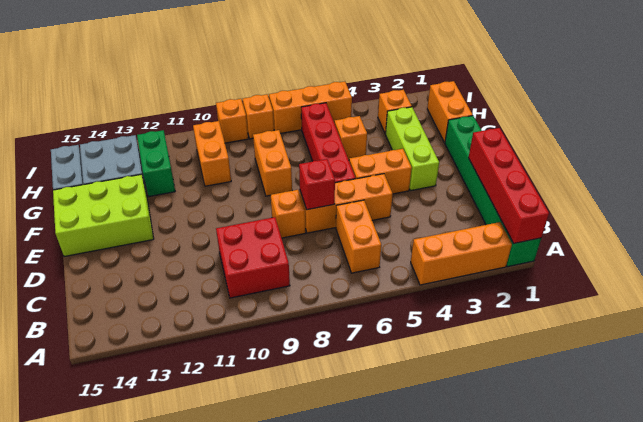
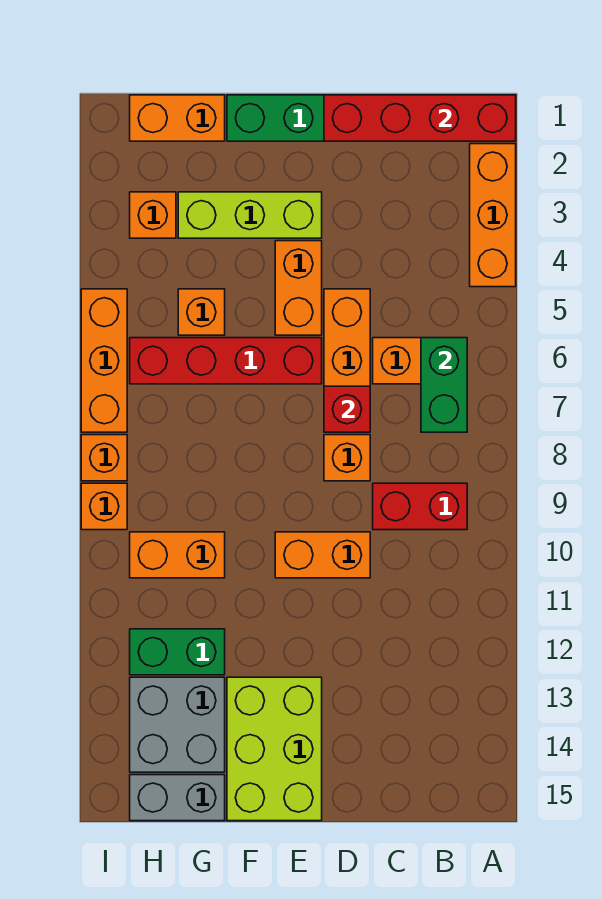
none -> green brick B6:B7 level 2
red brick B9:C10 level 1 -> red brick B9:C9 level 1
orange brick F8:G8 level 1 -> orange brick D10:E10 level 1

